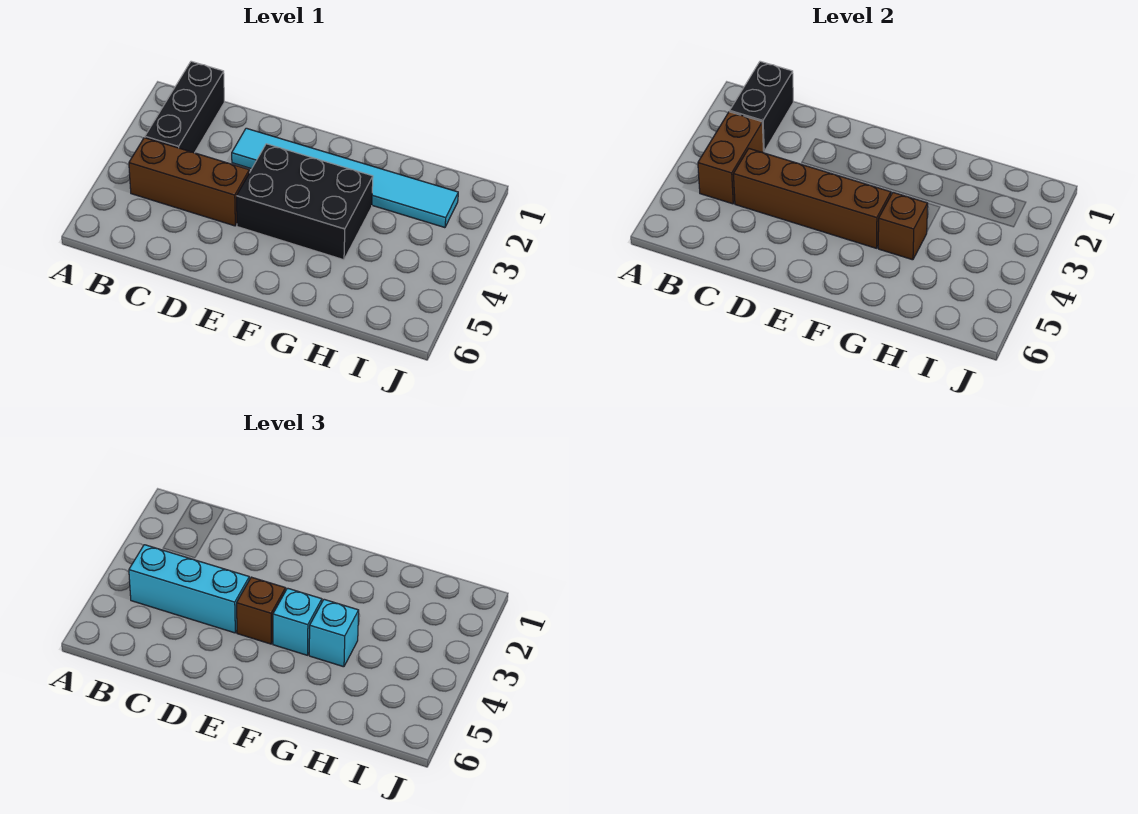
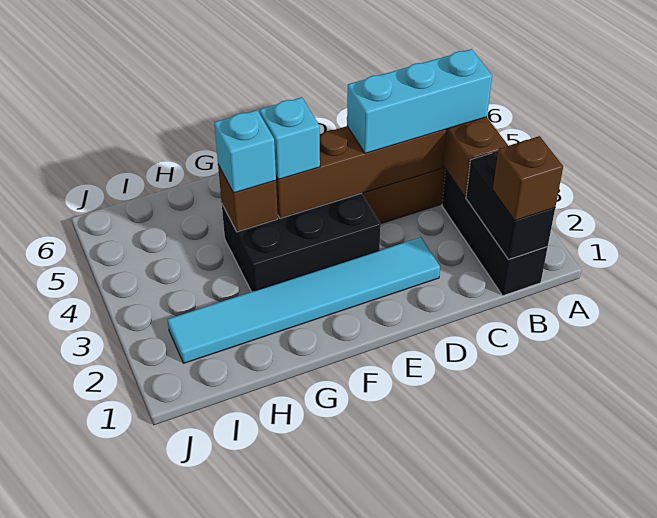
brown brick E4 level 3 -> brown brick B1 level 3

